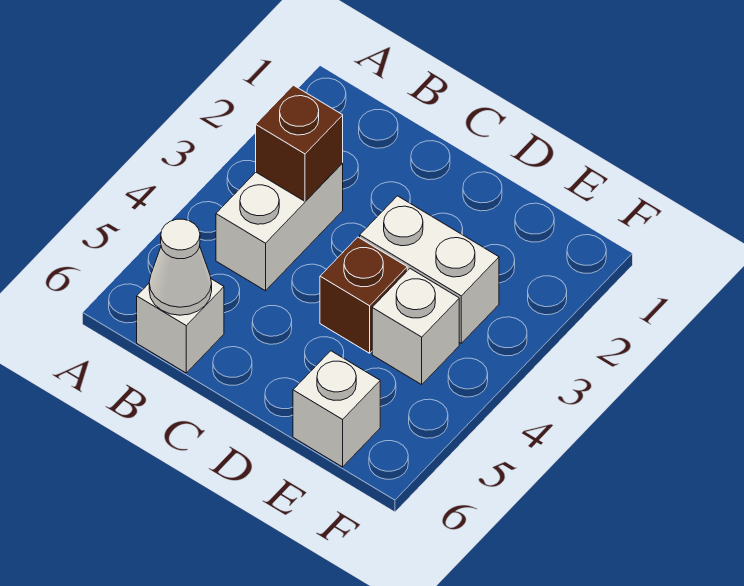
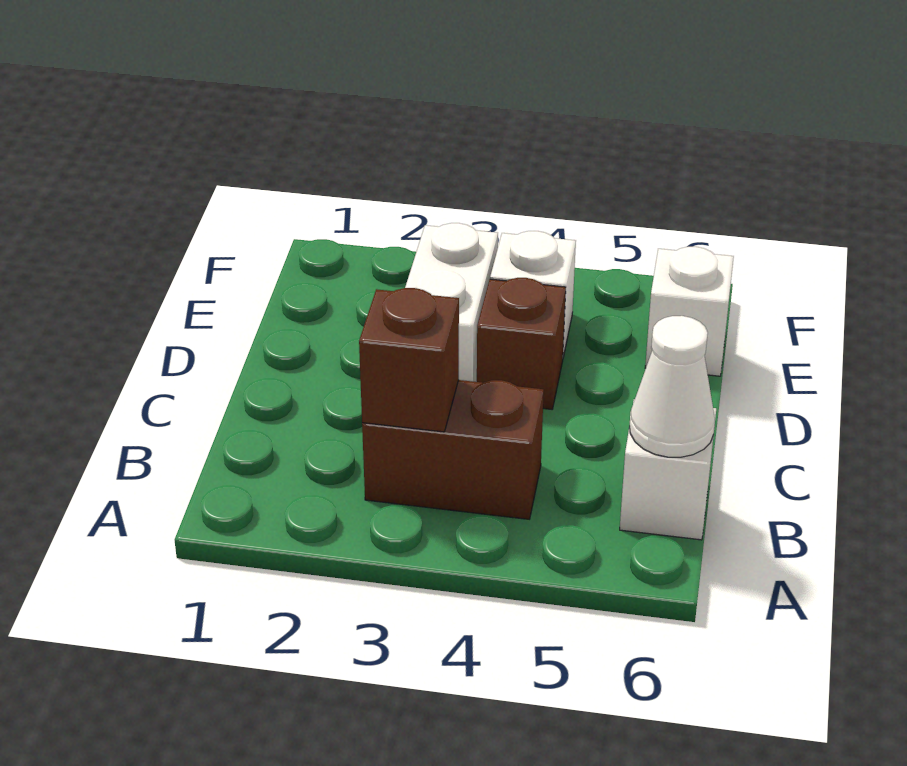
white brick B3:B4 level 1 -> brown brick B3:B4 level 1

